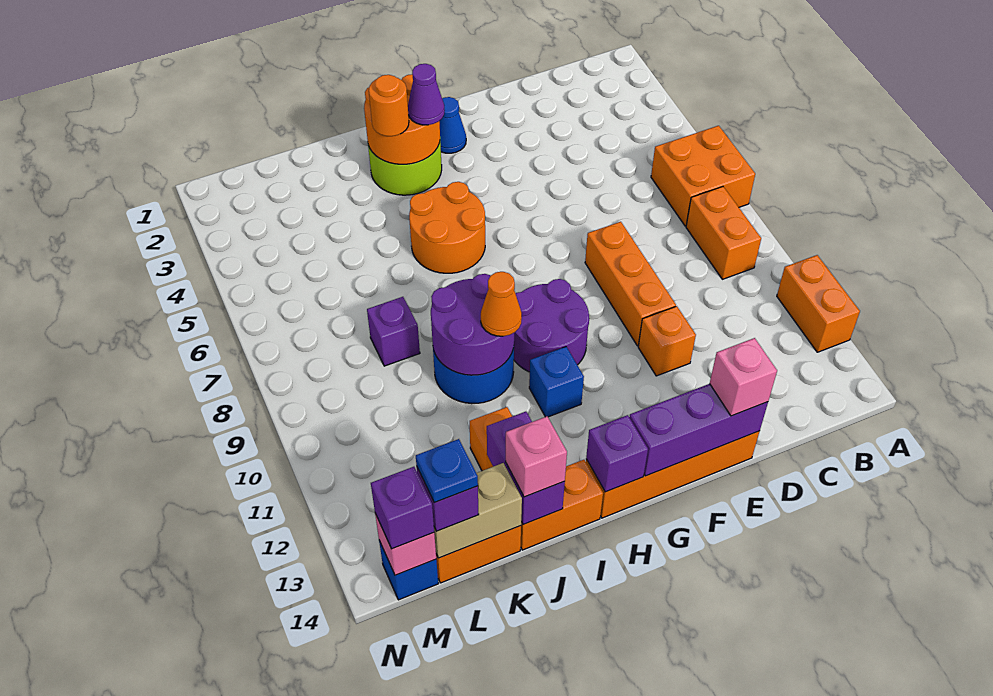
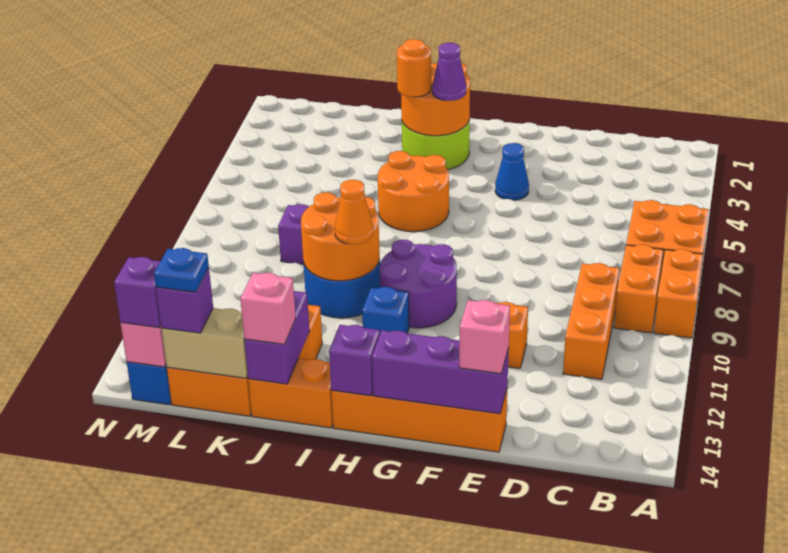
orange brick A11:A12 level 1 -> orange brick A8:A9 level 1
orange brick E8:E10 level 1 -> orange brick C9:C11 level 1
blue cone G2 level 1 -> blue cone F4 level 1
purple round brick I9:J10 level 2 -> orange round brick I9:J10 level 2

